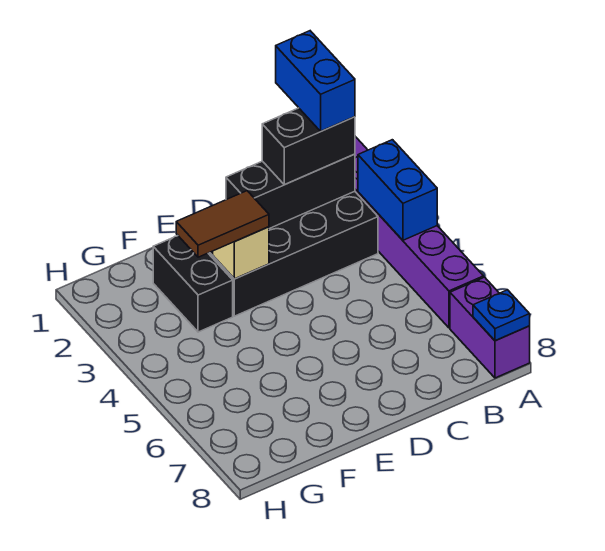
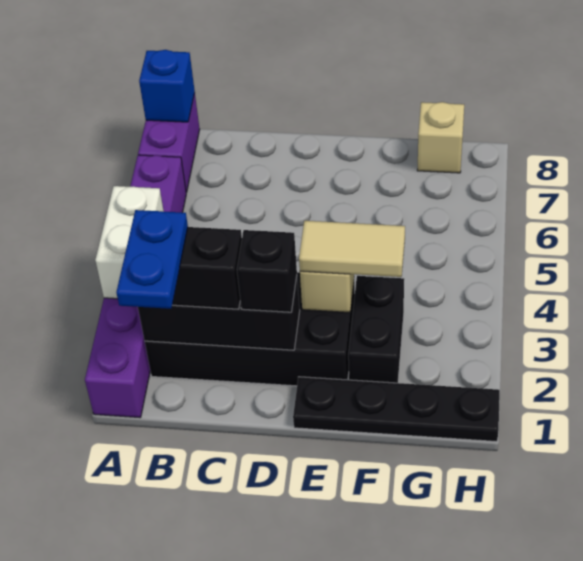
blue brick A3:A4 level 2 -> white brick A3:A4 level 2
blue plate A8 level 2 -> blue brick A8 level 2
blue brick B1:B2 level 4 -> blue plate B1:B2 level 4
none -> black brick D2 level 3
none -> black plate E1:H1 level 1
brown tile E3:F3 level 3 -> tan tile E3:F3 level 3
none -> tan brick G8 level 1

